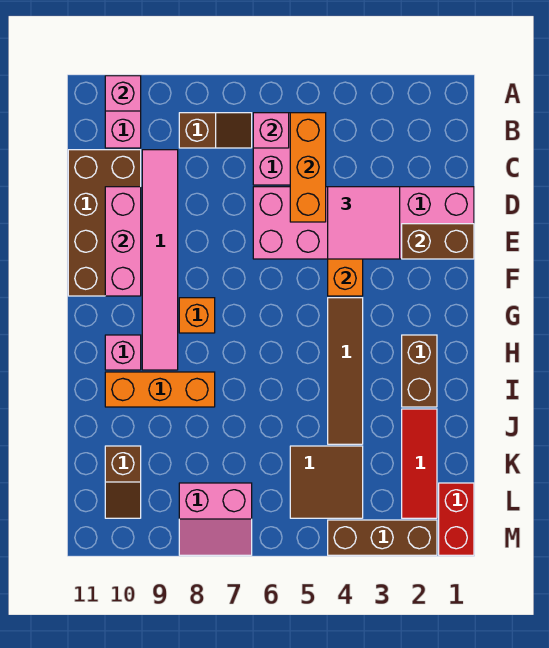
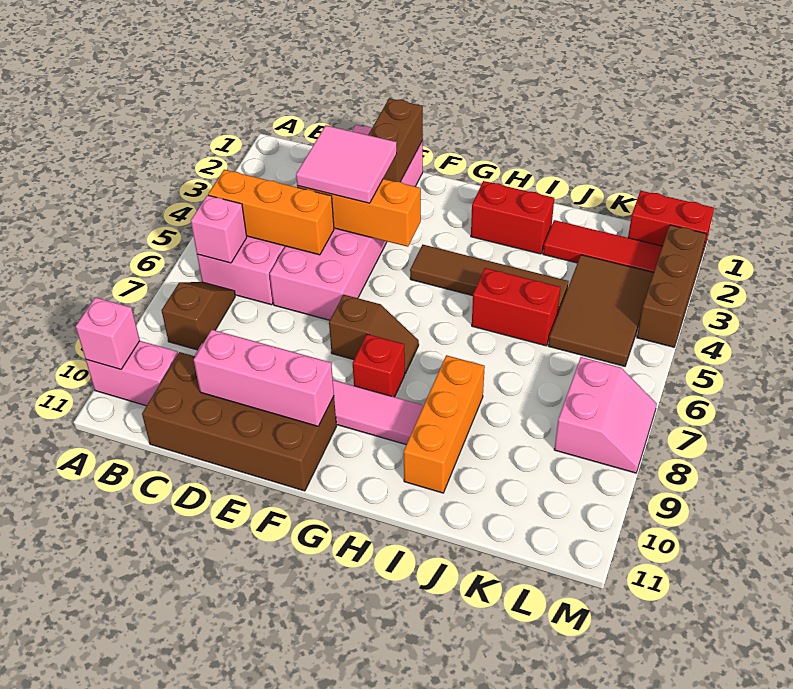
orange brick G8 level 1 -> red brick G8 level 1
brown brick H2:I2 level 1 -> red brick H2:I2 level 1
pink brick H10 level 1 -> none
none -> red brick I5:J5 level 1
brown tile K4:L5 level 1 -> brown tile K3:L5 level 1
brown slope K10:L10 level 1 top K -> brown slope F7:G7 level 1 top F

